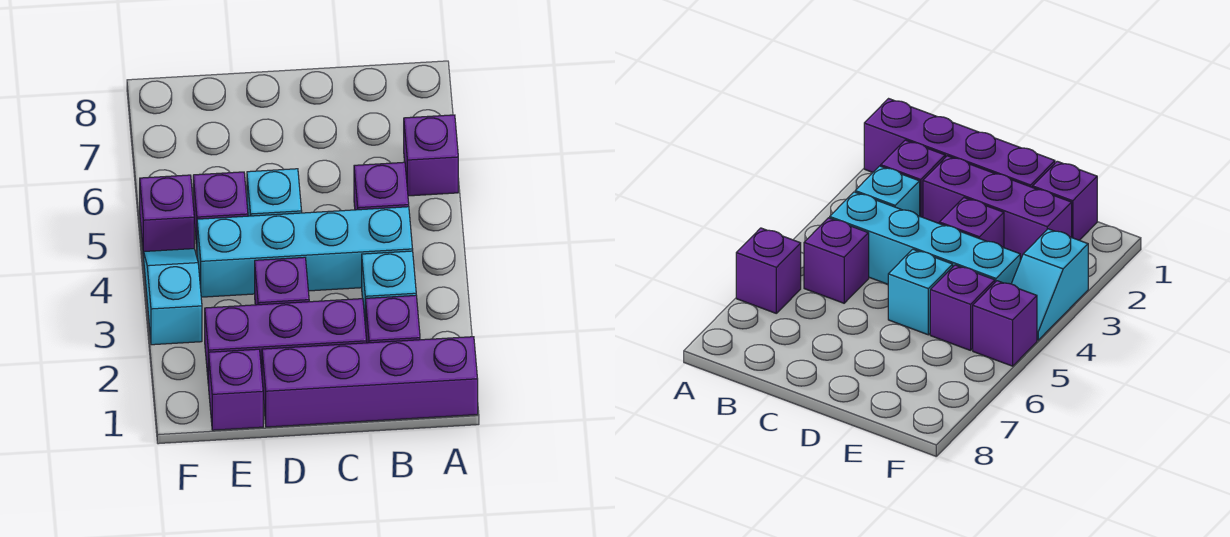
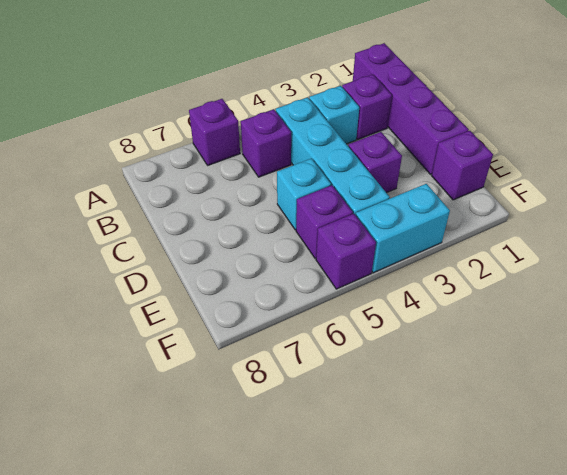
purple brick C2:E2 level 1 -> none
cyan slope F3:F4 level 1 top 3 -> cyan brick F3:F4 level 1

